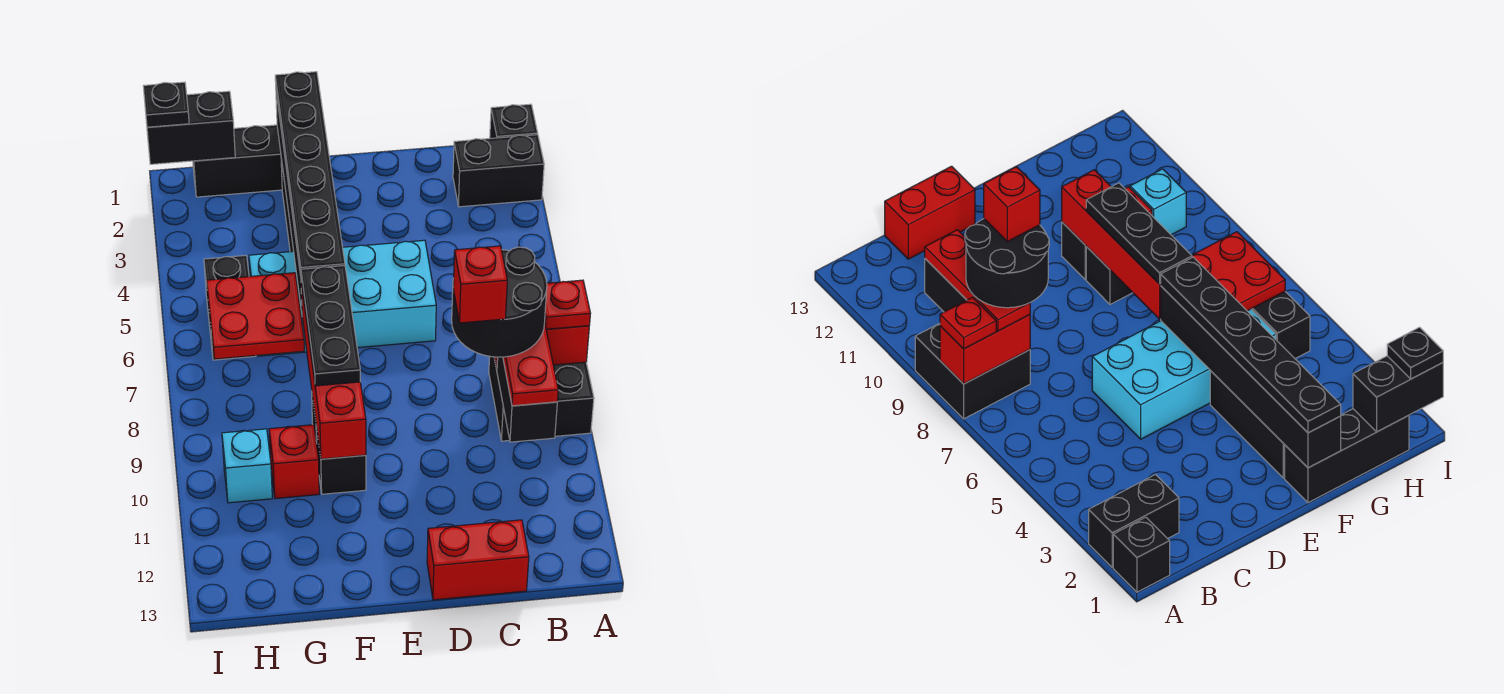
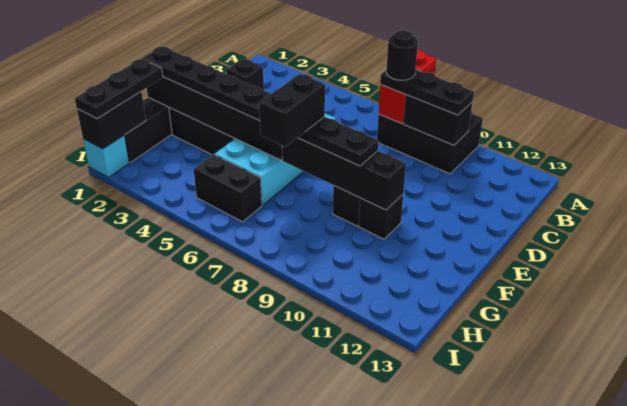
black brick A1 level 1 -> black brick C2 level 1
black brick A2:B2 level 1 -> black brick F7:G7 level 4
black brick A8:B9 level 1 -> black brick A8:B10 level 1
red plate B8:B10 level 3 -> black plate B8:B10 level 3
black round brick B8:C9 level 4 -> black round brick B8 level 4
red brick C9 level 5 -> none
red brick C13:D13 level 1 -> none
red brick F7:F10 level 2 -> black brick F7:F10 level 2
red plate G6:H7 level 2 -> none
red brick G10 level 1 -> none
cyan brick H10 level 1 -> cyan brick I1 level 1
black plate I1 level 3 -> black plate G1:I1 level 3

